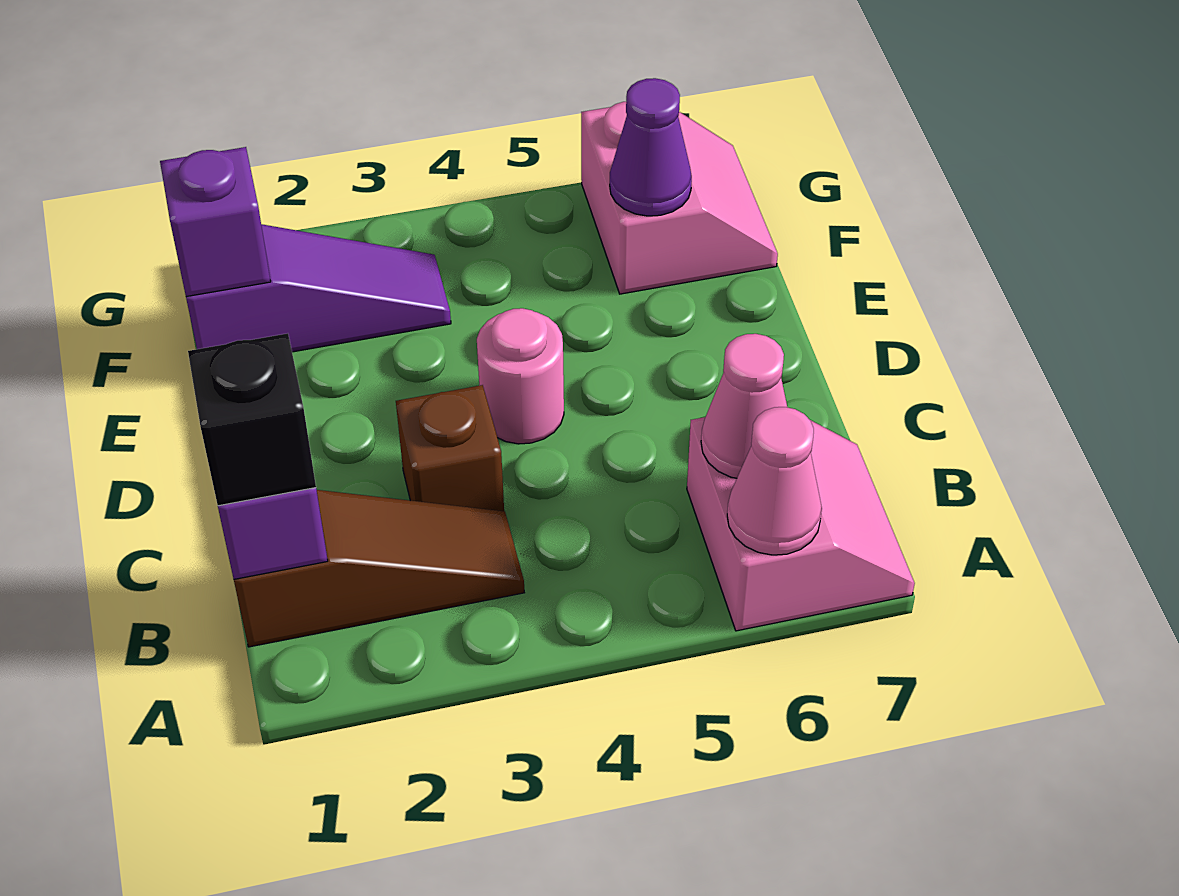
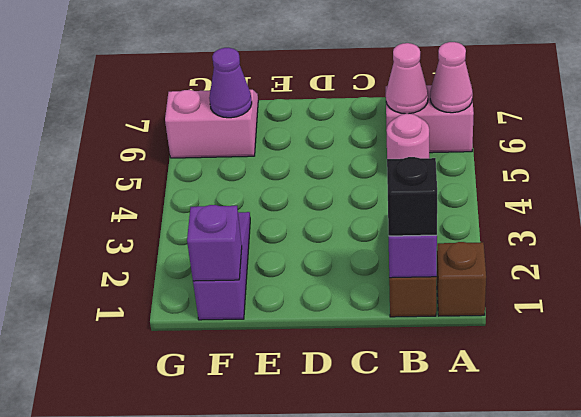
brown brick C3 level 1 -> brown brick A1 level 1
pink round brick D4 level 1 -> pink round brick B5 level 1

